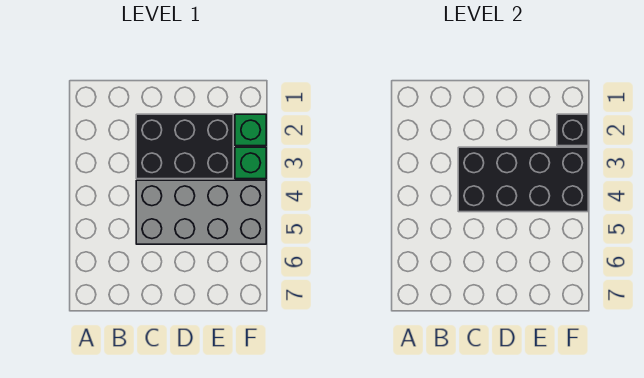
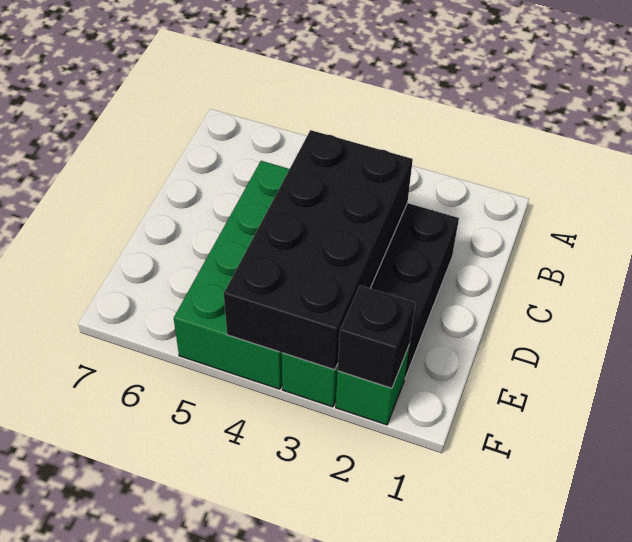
grey brick C4:F5 level 1 -> green brick C4:F5 level 1

